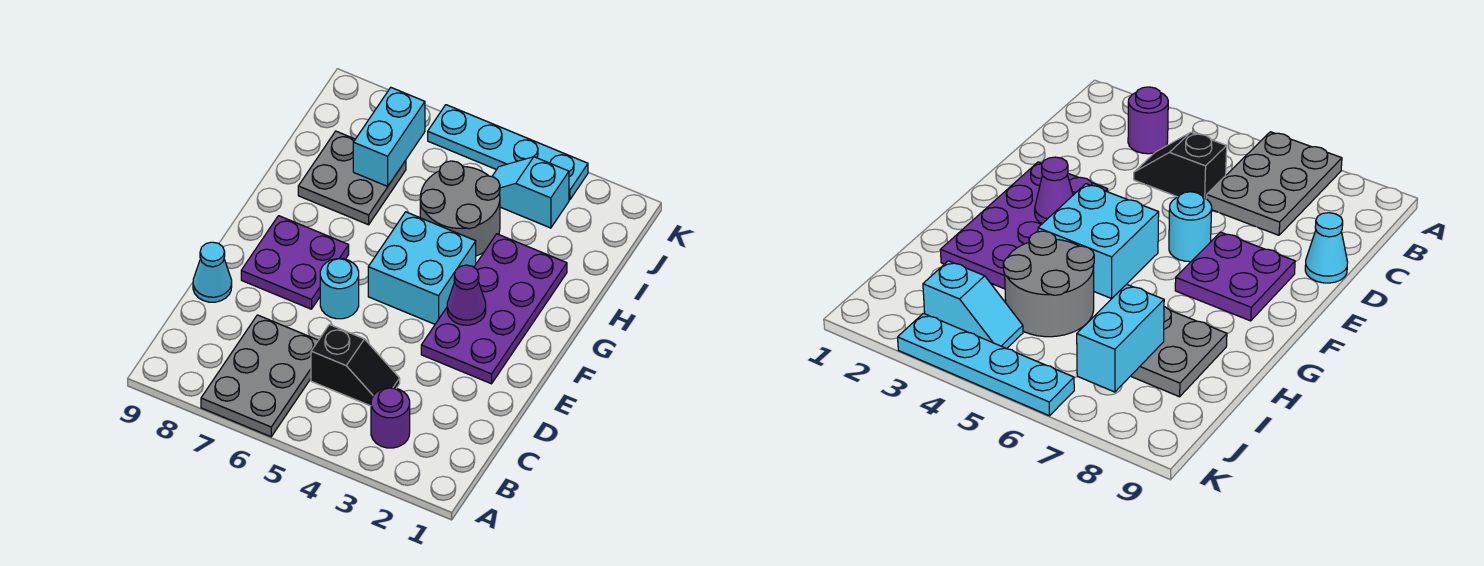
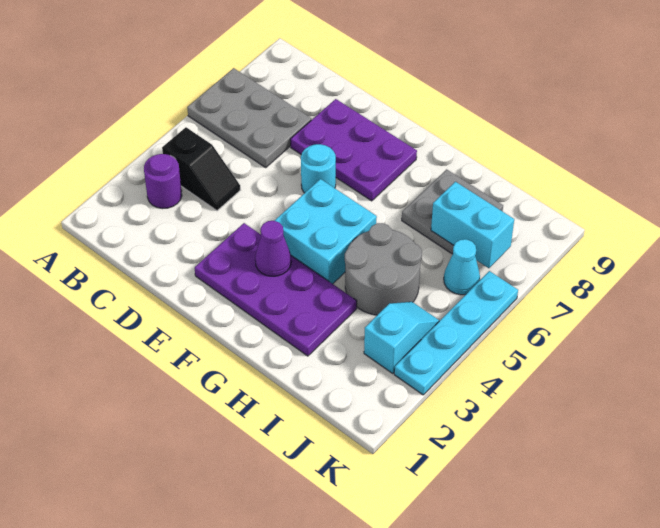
black slope C4:C5 level 1 top 5 -> black slope B4:C4 level 1 top B
cyan cone D9 level 1 -> cyan cone J6 level 1
purple plate E7:F8 level 1 -> purple plate D7:F8 level 1

